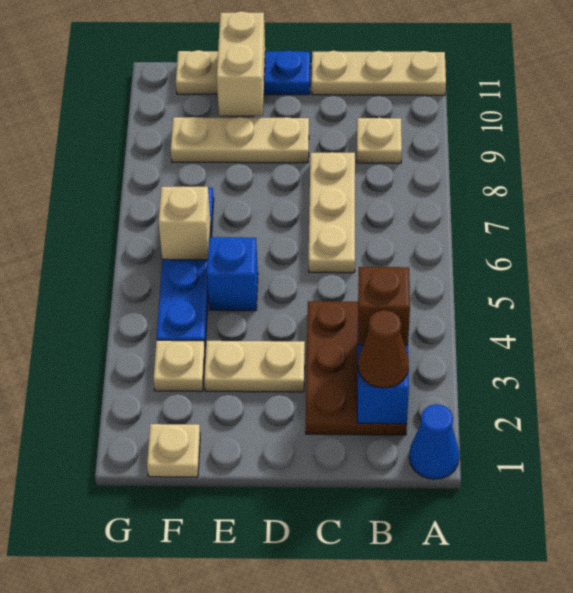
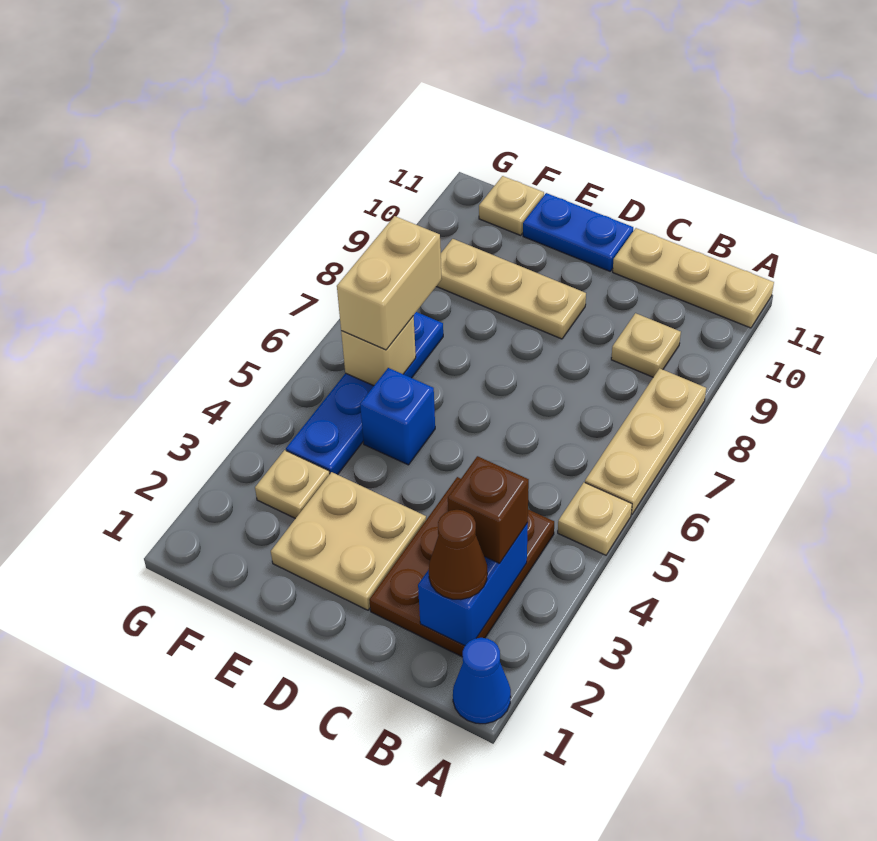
tan plate C6:C8 level 1 -> tan plate A6:A8 level 1
tan plate D3:E3 level 1 -> tan plate D2:E3 level 1
tan brick E10:E11 level 2 -> tan brick F6:F7 level 3
tan plate F1 level 1 -> tan plate A5 level 1

